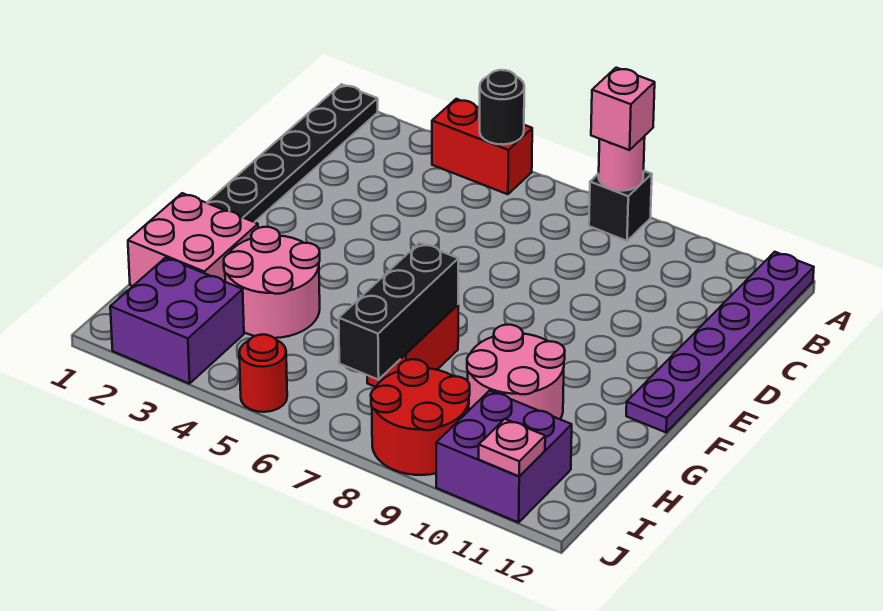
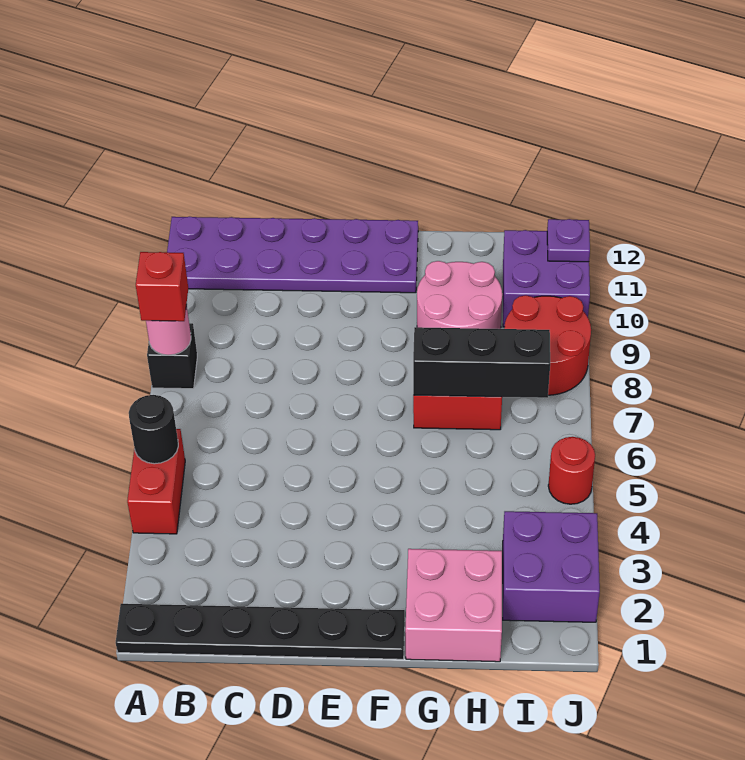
pink brick A8 level 3 -> red brick A8 level 3
purple plate A12:F12 level 1 -> purple plate A11:F12 level 1
pink round brick G3:H4 level 1 -> none
pink plate J11 level 2 -> purple plate J11 level 2

